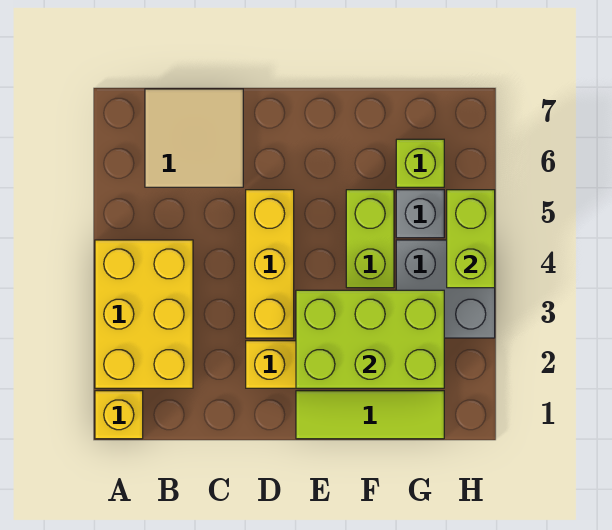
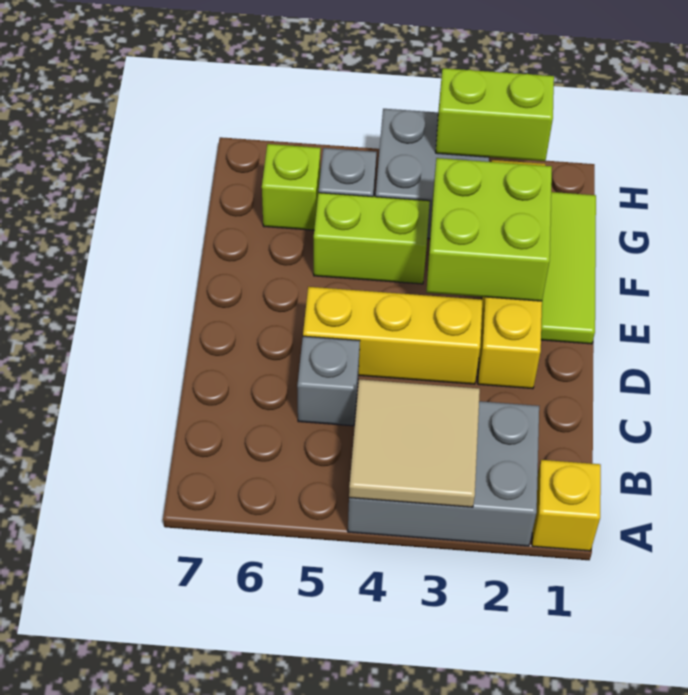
yellow brick A2:B4 level 1 -> grey brick A2:B4 level 1
tan tile B6:C7 level 1 -> tan tile A3:B4 level 2
none -> grey brick C5 level 1
lime brick E2:G3 level 2 -> lime brick E2:F3 level 2
lime brick H4:H5 level 2 -> lime brick H2:H3 level 2

